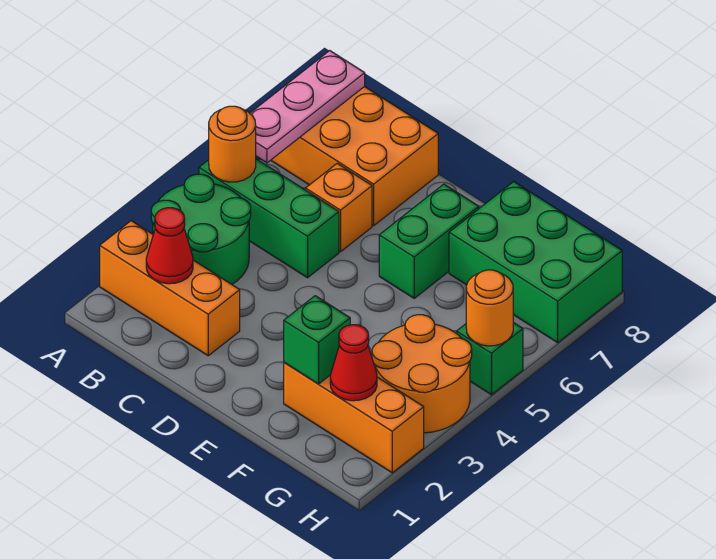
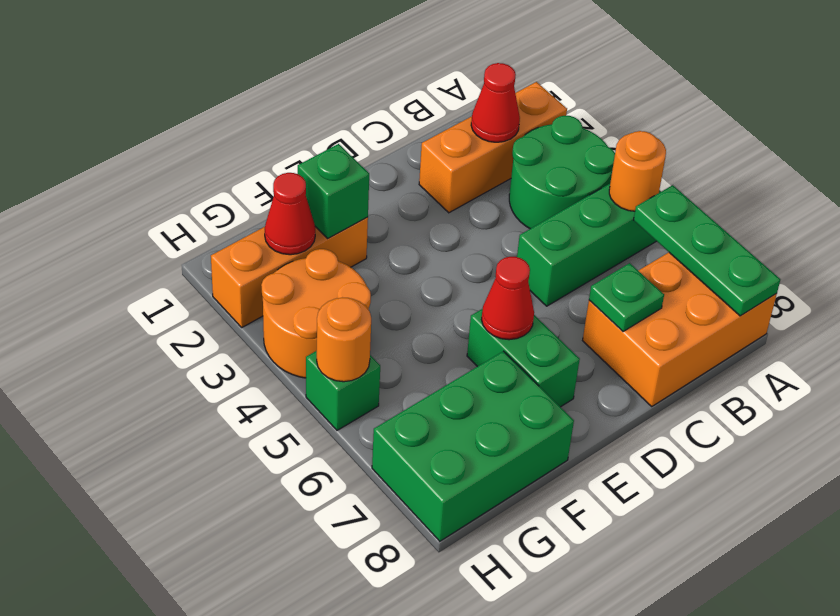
pink plate A6:A8 level 2 -> green plate A6:A8 level 2
orange brick C6 level 1 -> none
none -> green plate C7 level 2
none -> red cone E6 level 2

